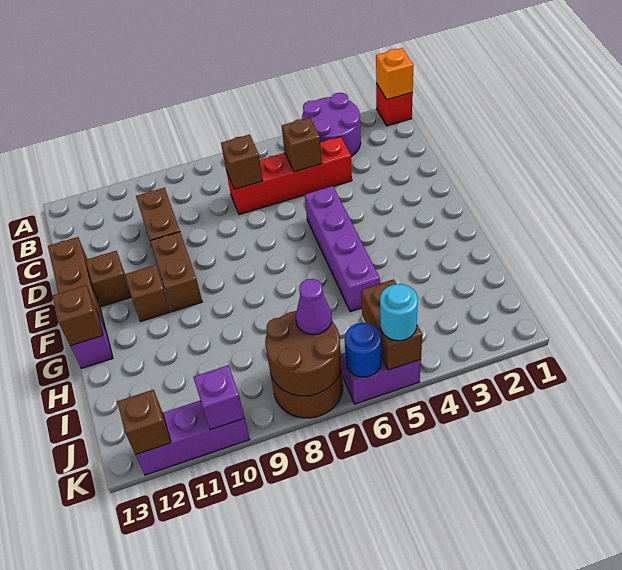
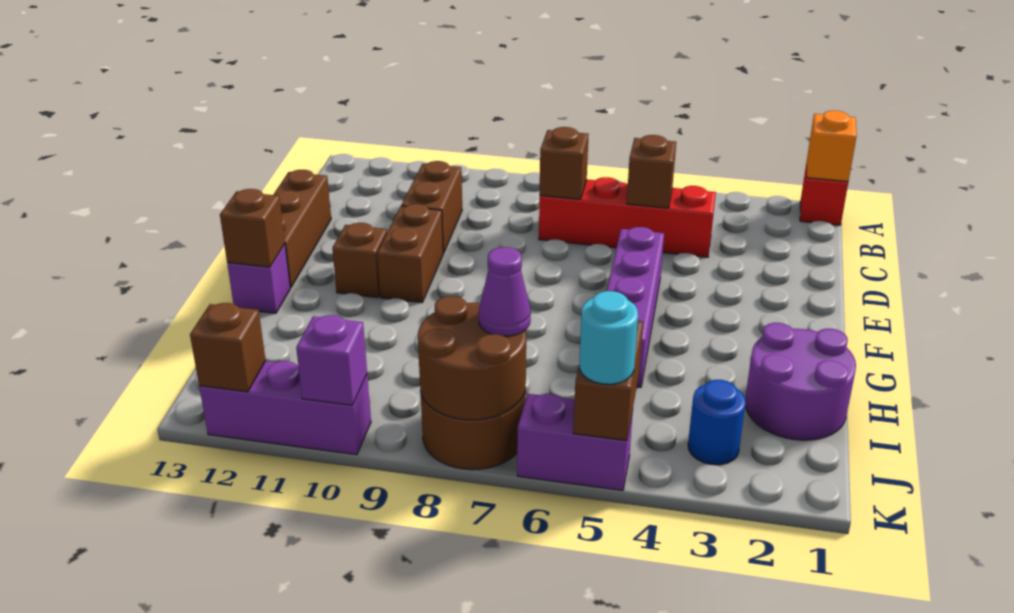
purple round brick A3:B4 level 1 -> purple round brick H1:I2 level 1
brown brick E12 level 1 -> none
blue round brick K6 level 2 -> blue round brick J3 level 1

